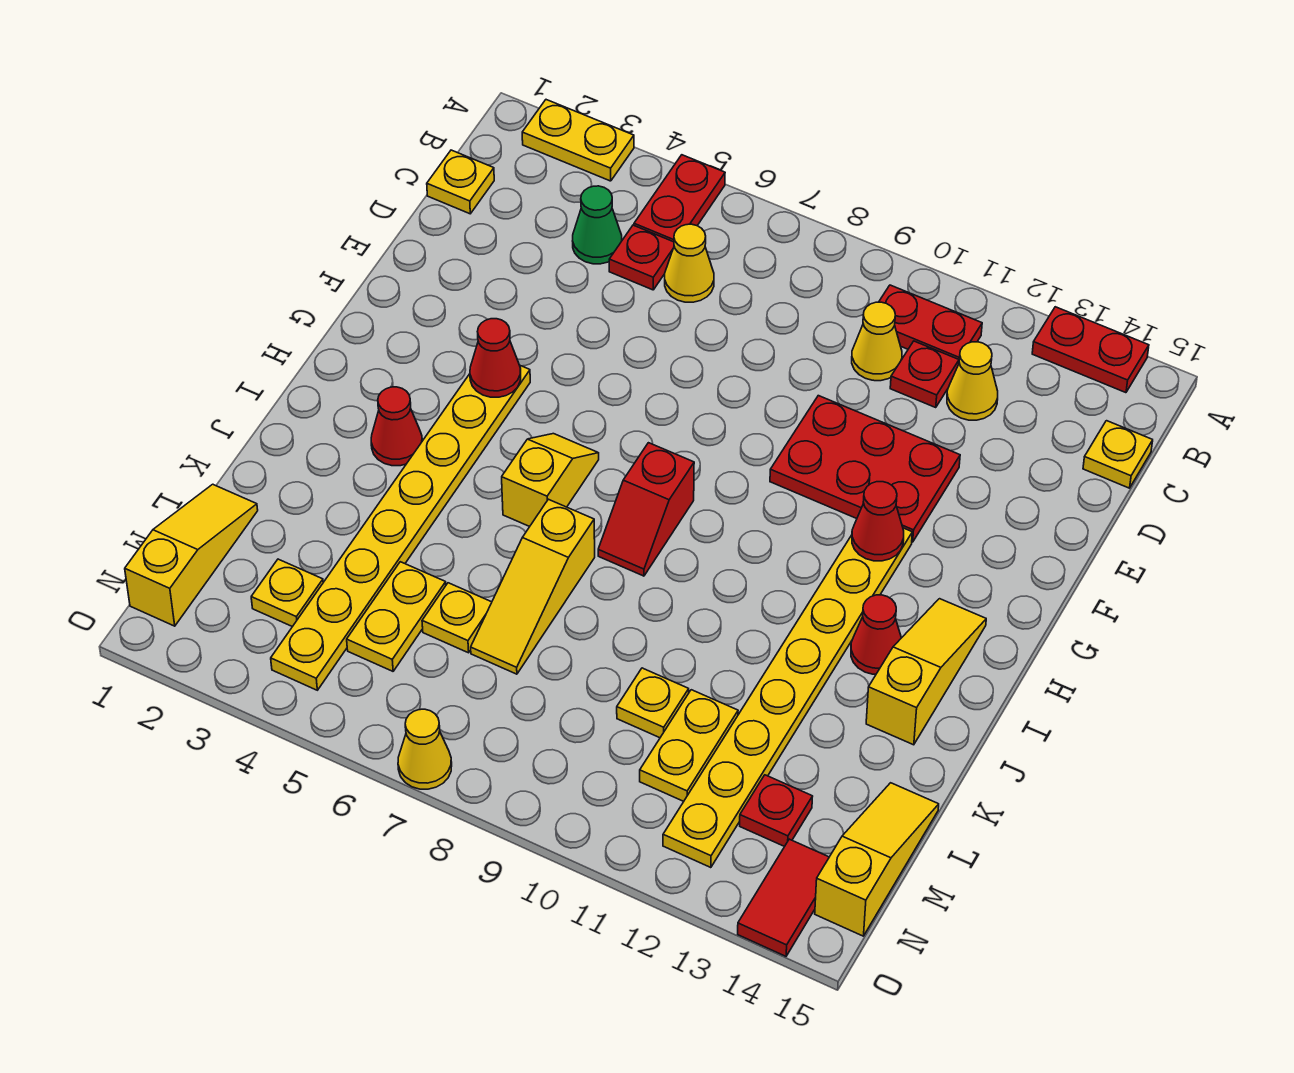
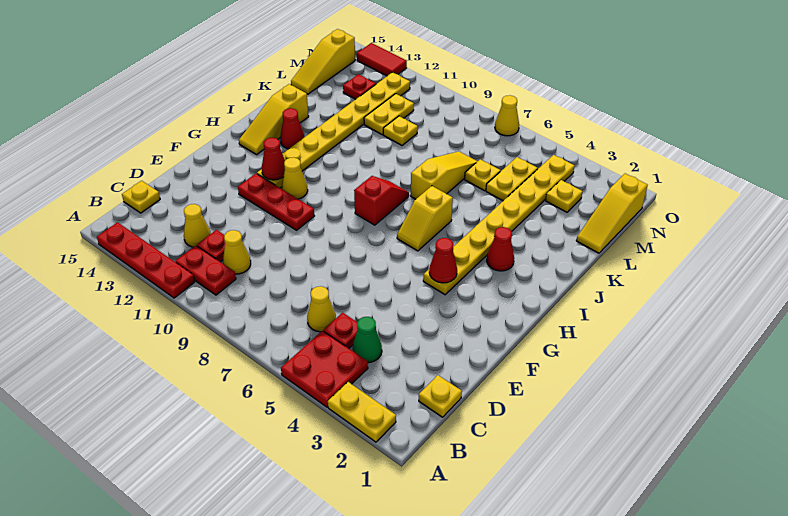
red plate A5:B5 level 1 -> red plate A4:B5 level 1
red plate A13:A14 level 1 -> red plate A11:A14 level 1
red plate E10:F12 level 1 -> red plate F10:F12 level 1
none -> yellow cone G11 level 1
red tile N14:O14 level 1 -> red tile O13:O14 level 1

